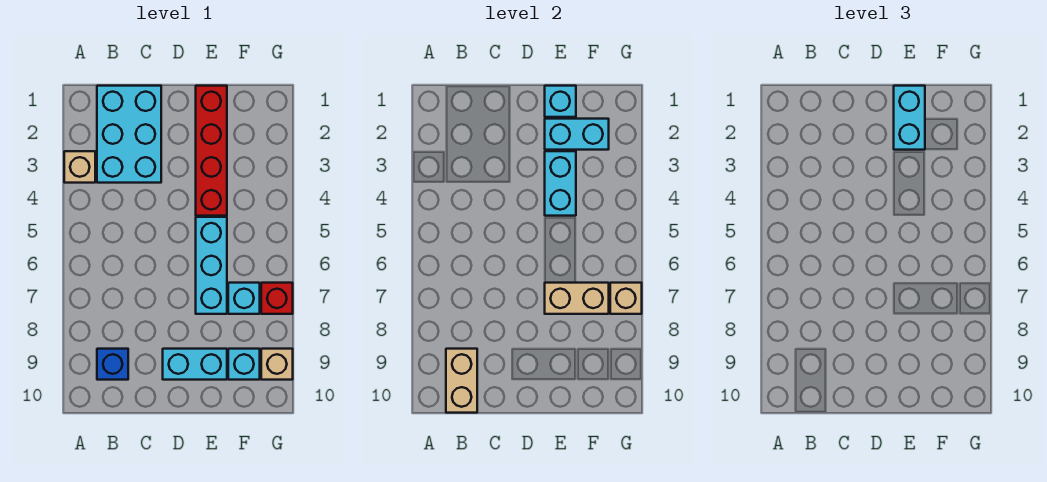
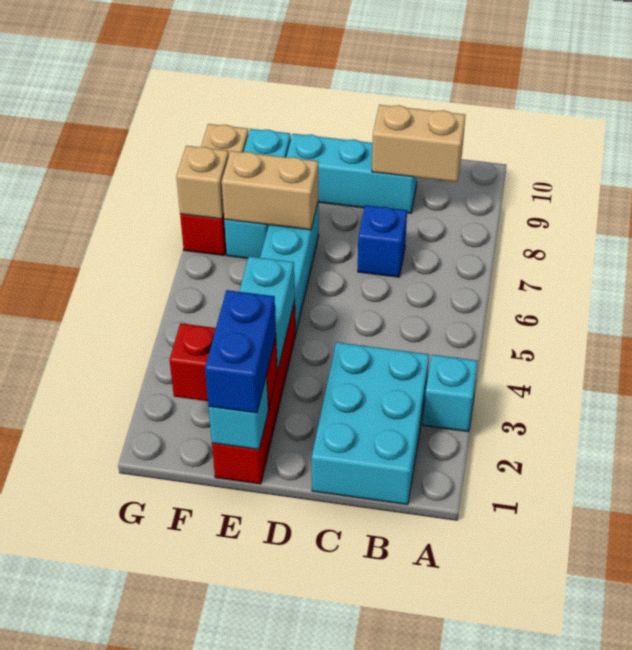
tan brick A3 level 1 -> cyan brick A3 level 1
blue brick B9 level 1 -> blue brick C7 level 1
tan brick B9:B10 level 2 -> tan brick B9:C9 level 2
cyan brick D9:E9 level 1 -> cyan brick C9:E9 level 1
cyan brick E1:E2 level 3 -> blue brick E1:E2 level 3
cyan brick E2:F2 level 2 -> red brick E2:F2 level 2

